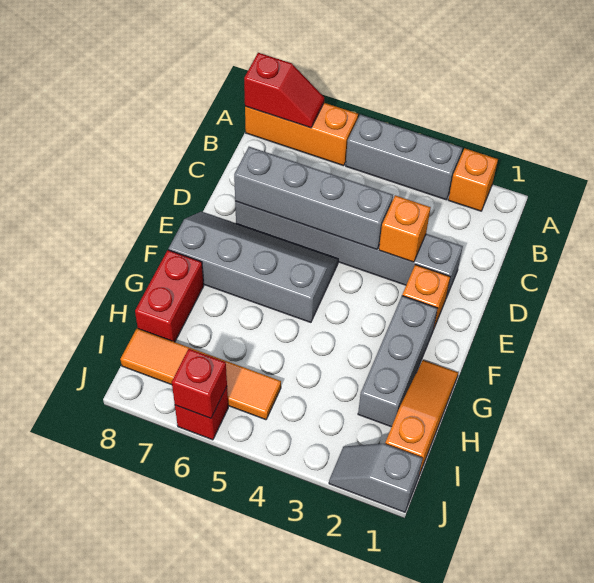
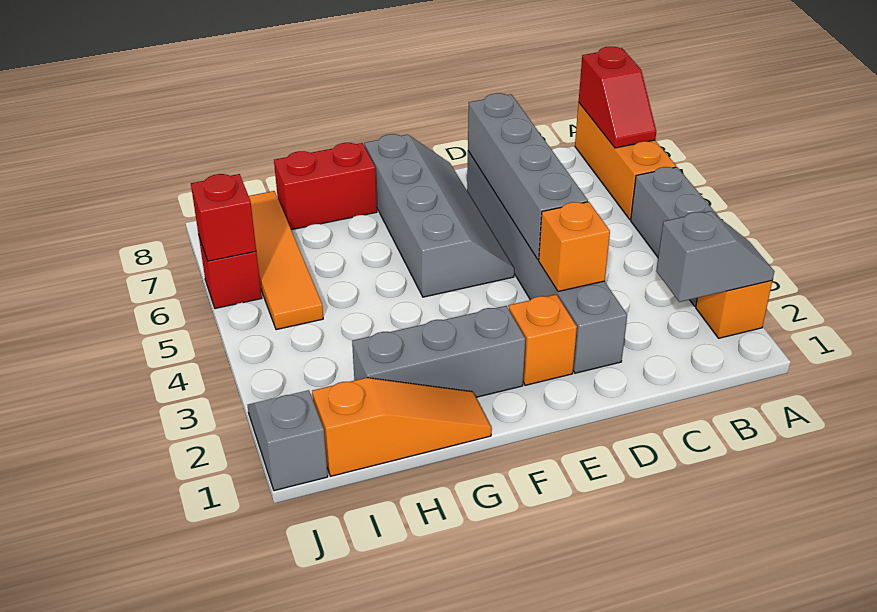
none -> grey slope A2:B2 level 2 top B

